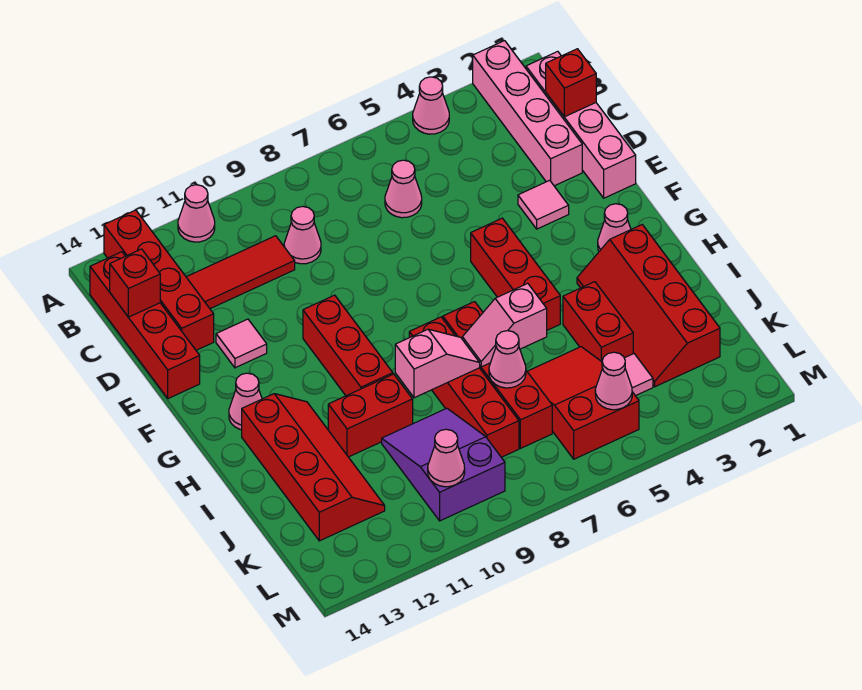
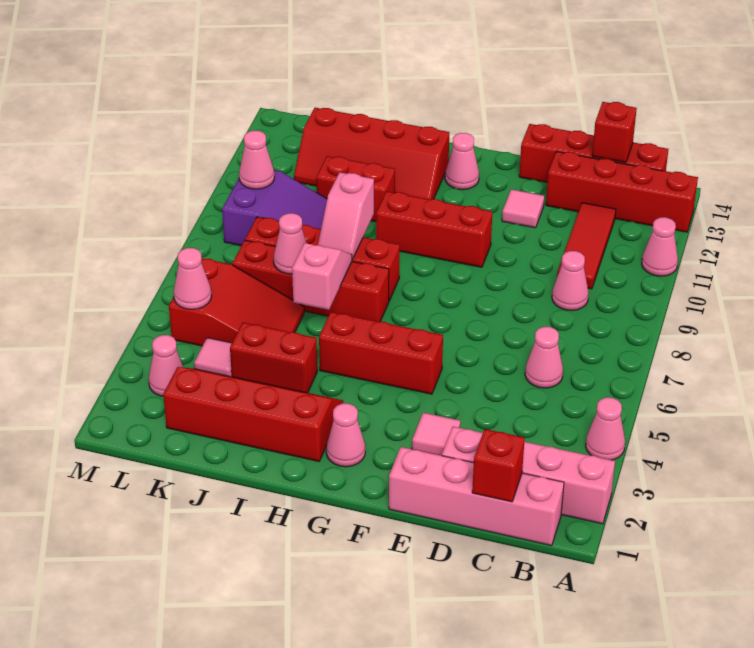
red brick I10:I11 level 1 -> red brick I11:J11 level 1
none -> pink cone L3 level 1

